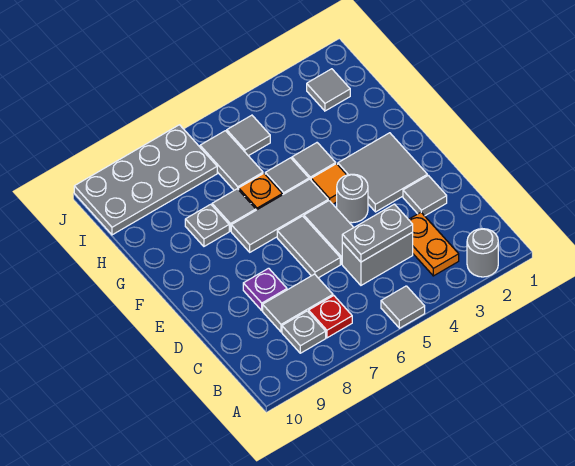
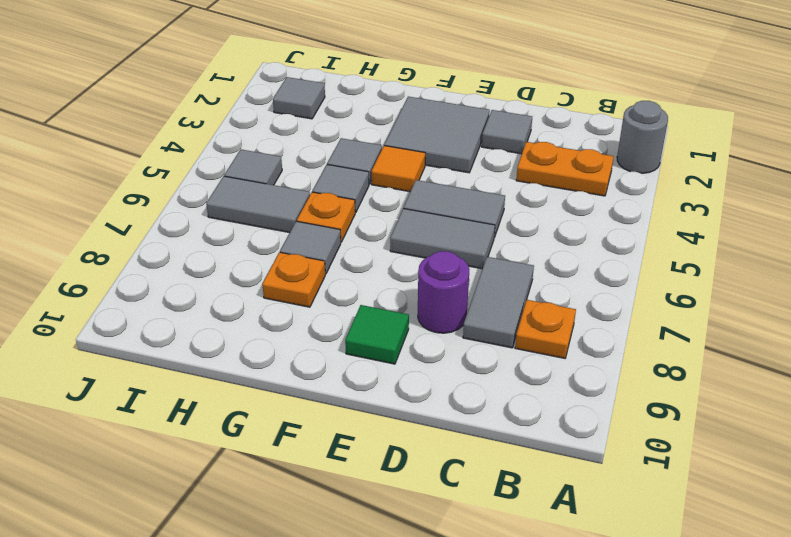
grey tile A5 level 1 -> none
red plate B7 level 1 -> none
grey plate B8 level 1 -> orange plate B8 level 1
grey brick C4:C5 level 1 -> none
grey plate C4:C5 level 2 -> none
purple plate D8 level 1 -> purple round brick D8 level 1
grey round brick E4 level 1 -> none
none -> green tile E9 level 1
grey tile F5:F7 level 1 -> none
grey plate G8 level 1 -> orange plate G8 level 1
grey plate I7:J10 level 1 -> none

